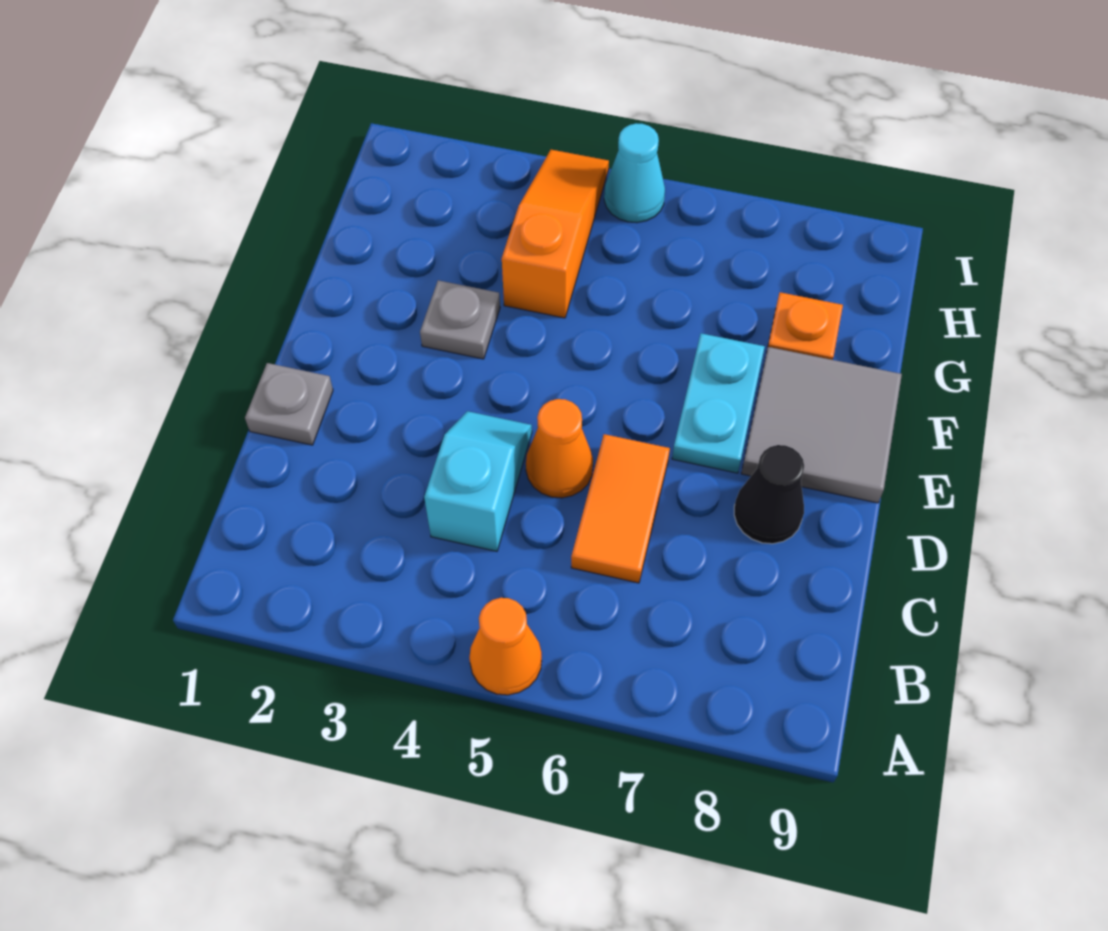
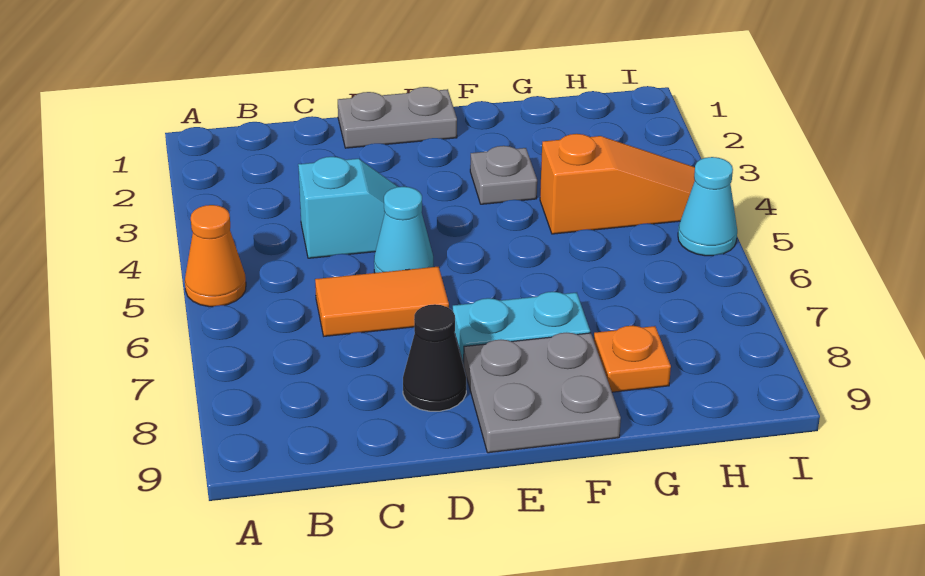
grey plate D1 level 1 -> grey plate D1:E1 level 1
orange cone D5 level 1 -> cyan cone D5 level 1
grey tile E8:F9 level 1 -> grey plate E8:F9 level 1

